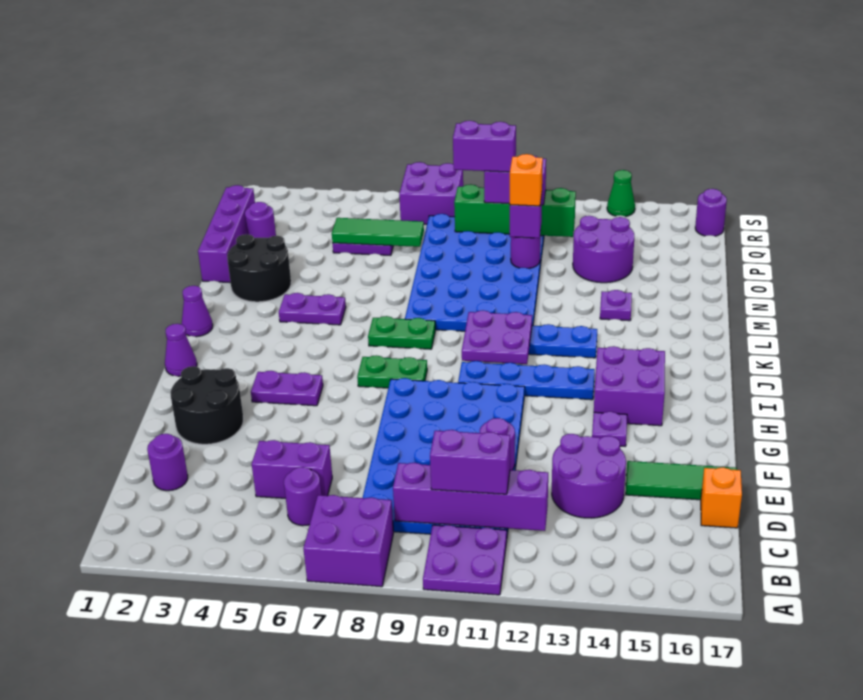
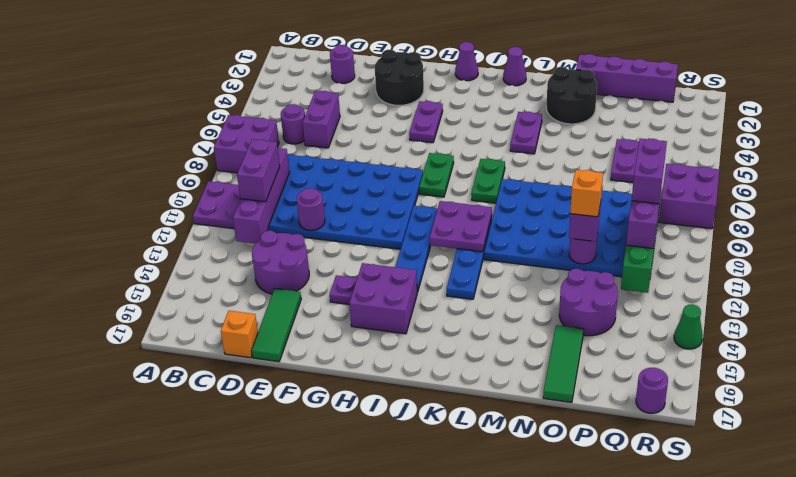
purple plate M14 level 1 -> none
purple round brick P2 level 1 -> none
green tile P5:P7 level 2 -> green tile O15:O17 level 1

